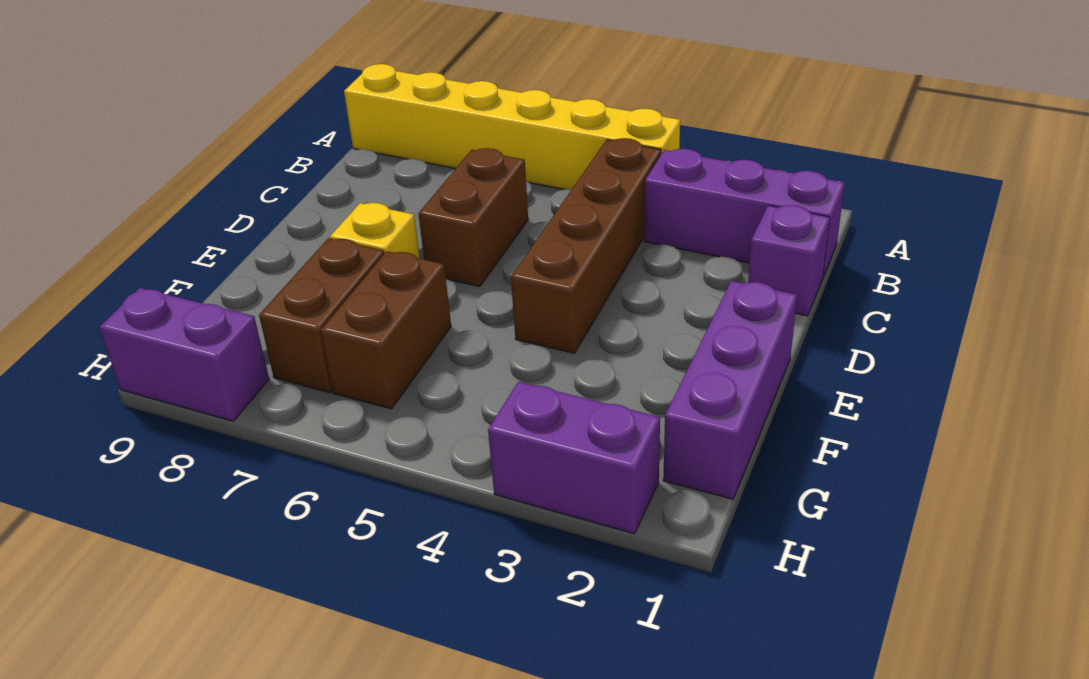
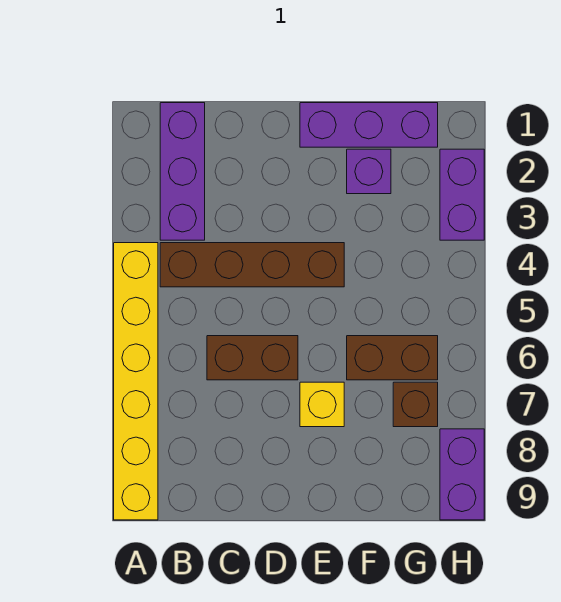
purple brick C1 level 1 -> purple brick F2 level 1
brown brick F7:G7 level 1 -> brown brick G7 level 1

